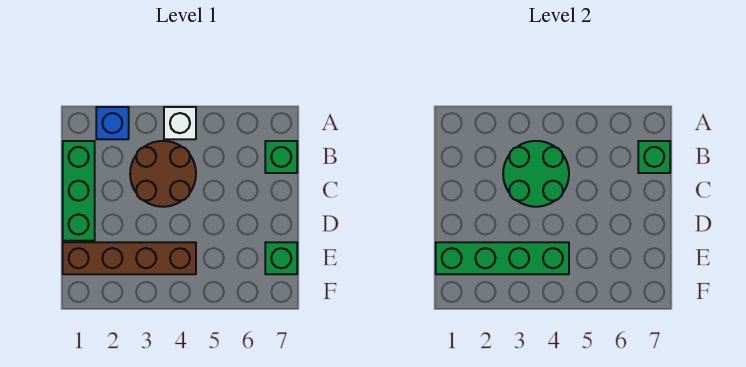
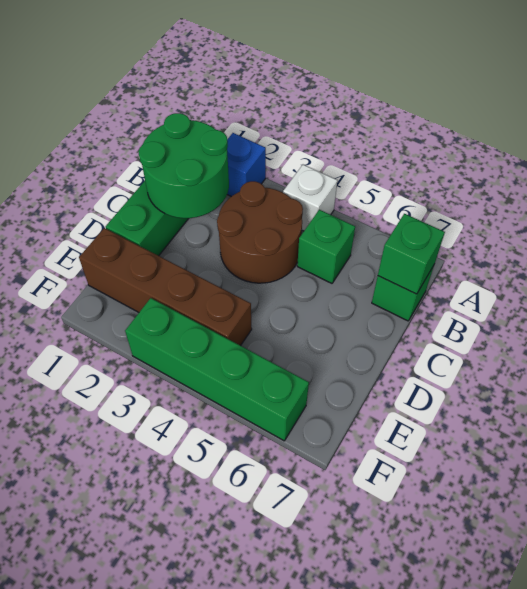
green round brick B3:C4 level 2 -> green round brick B1:C2 level 2
green brick E1:E4 level 2 -> green brick F3:F6 level 1
green brick E7 level 1 -> green brick B5 level 1

